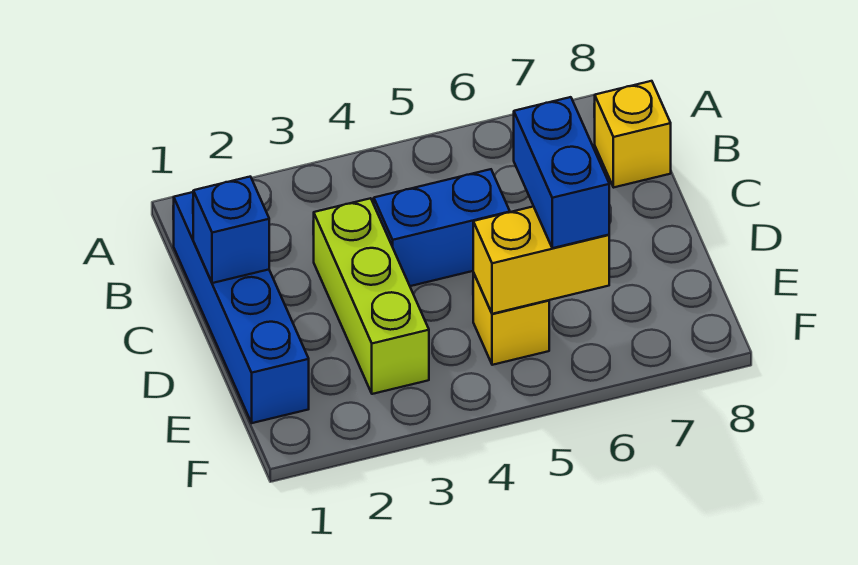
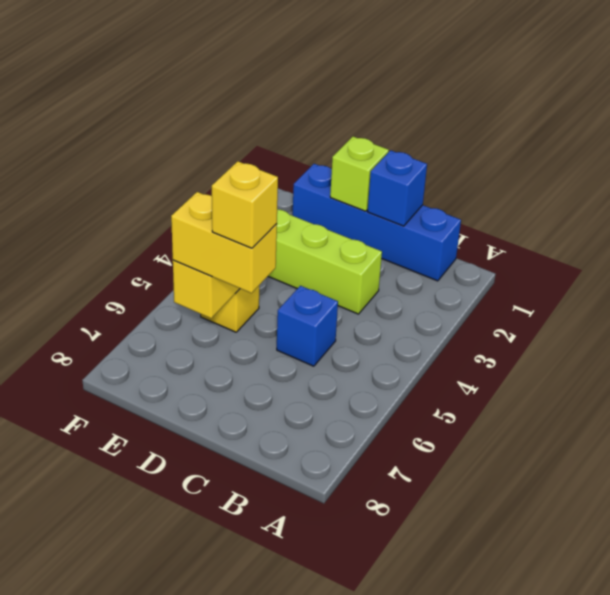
yellow brick B8 level 1 -> yellow brick D6 level 4
blue brick C4:C5 level 1 -> blue brick C5 level 1
none -> lime brick D1 level 2
blue brick D6:E6 level 3 -> yellow brick D6:E6 level 3

